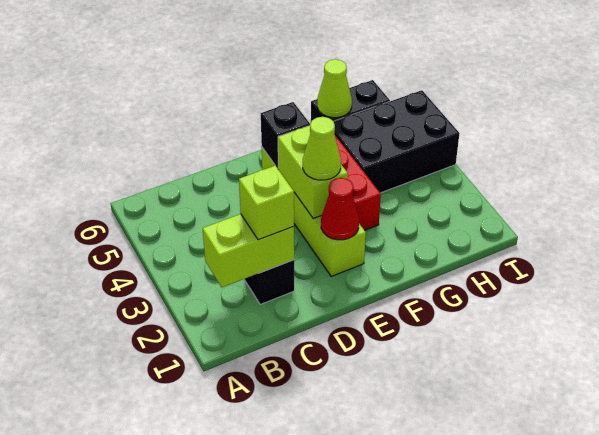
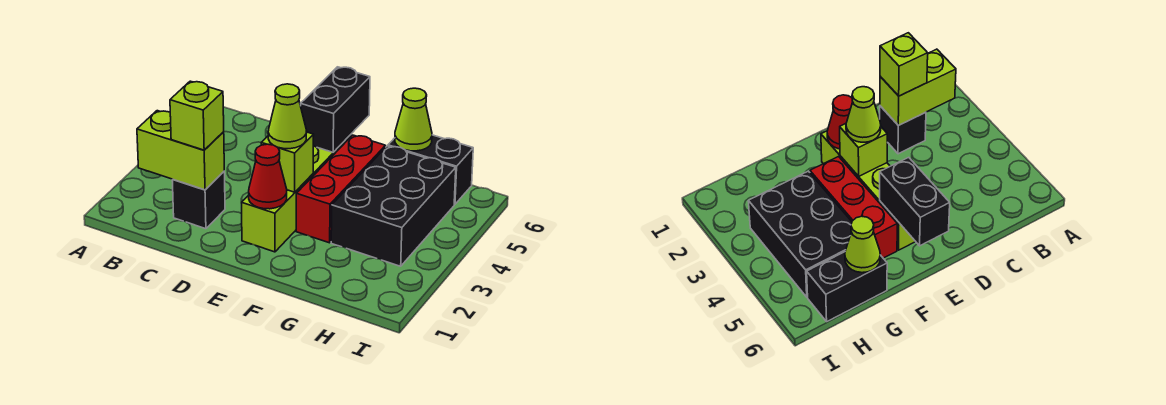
lime brick E3:E4 level 2 -> lime brick E3 level 2
black brick E5 level 2 -> black brick E5:E6 level 2
black brick G4:I5 level 1 -> black brick G3:H5 level 1

